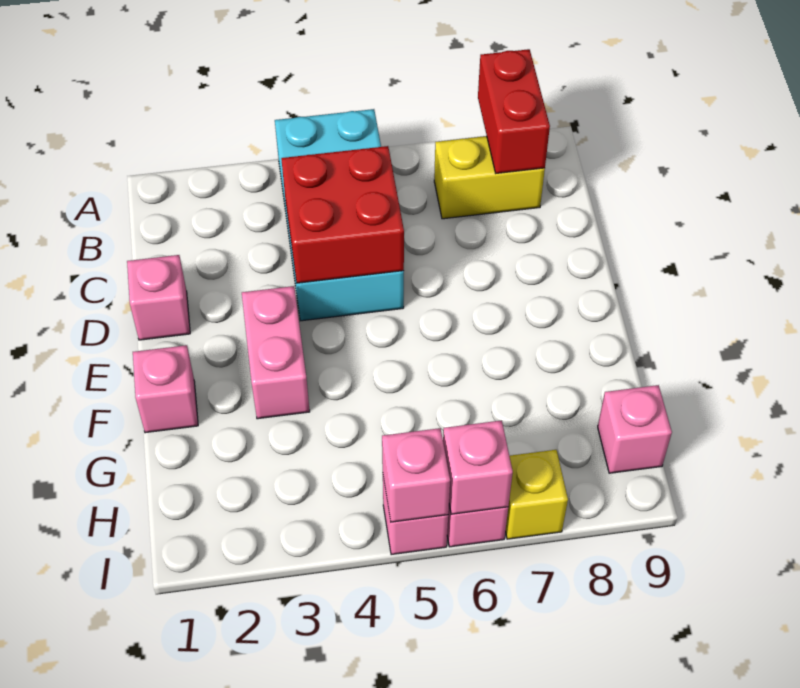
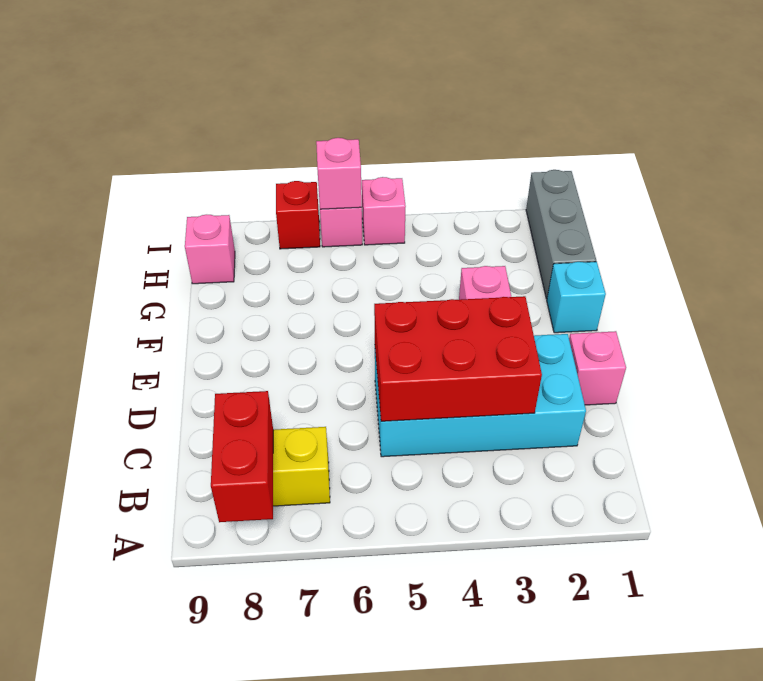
cyan brick A4:D5 level 1 -> cyan brick C2:D5 level 1
red brick C4:D5 level 2 -> red brick C3:D5 level 2
pink brick F1 level 1 -> cyan brick F1 level 1
none -> grey brick G1:I1 level 1
pink brick I5 level 2 -> none
yellow brick I7 level 1 -> red brick I7 level 1

